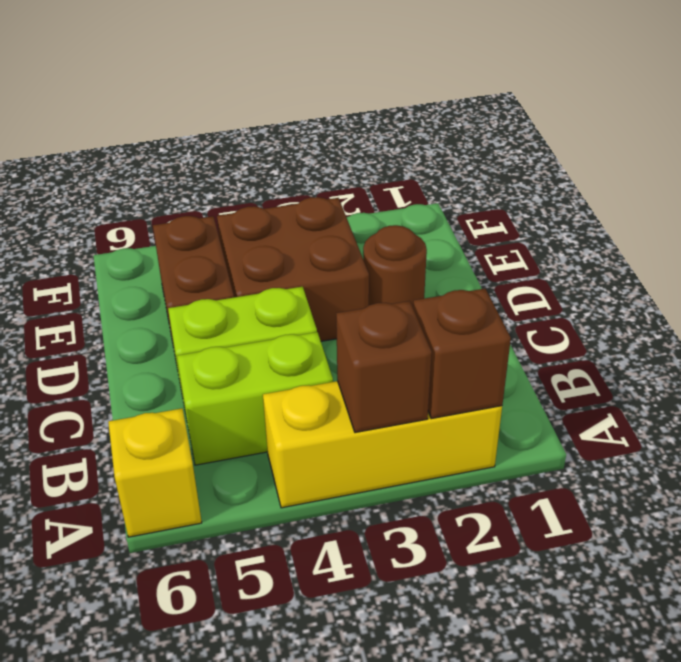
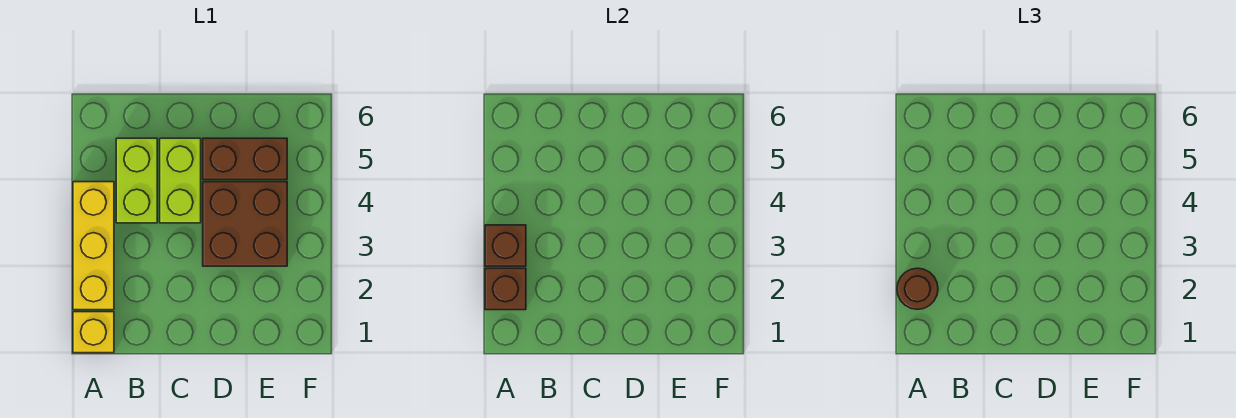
yellow brick A6 level 1 -> yellow brick A1 level 1
brown round brick D2 level 1 -> brown round brick A2 level 3

